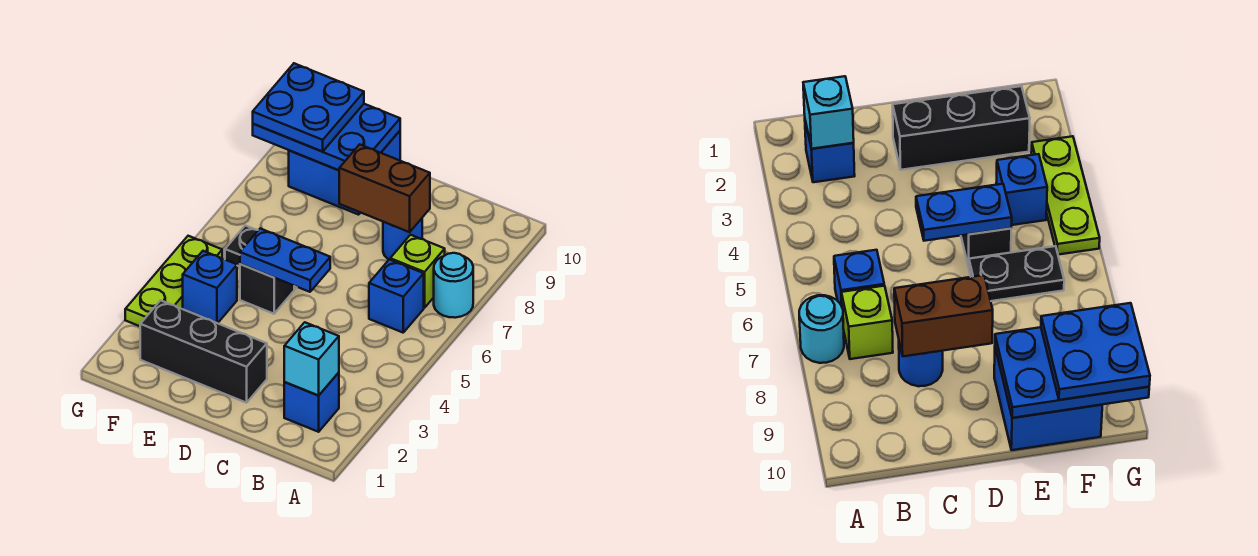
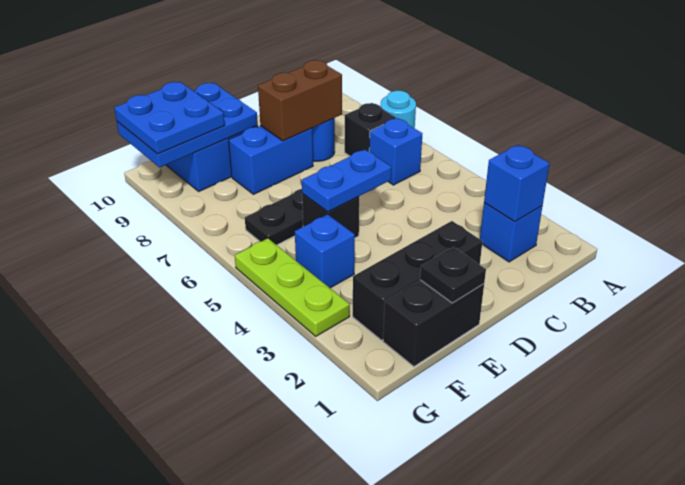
cyan brick B2 level 2 -> blue brick B2 level 2
lime brick B7 level 1 -> black brick B7 level 1
none -> blue brick D8:E8 level 1
none -> black brick E1:F1 level 1
none -> black plate E1 level 2

